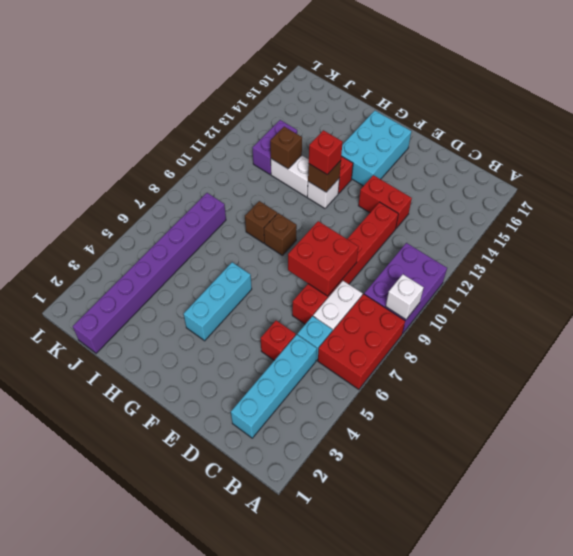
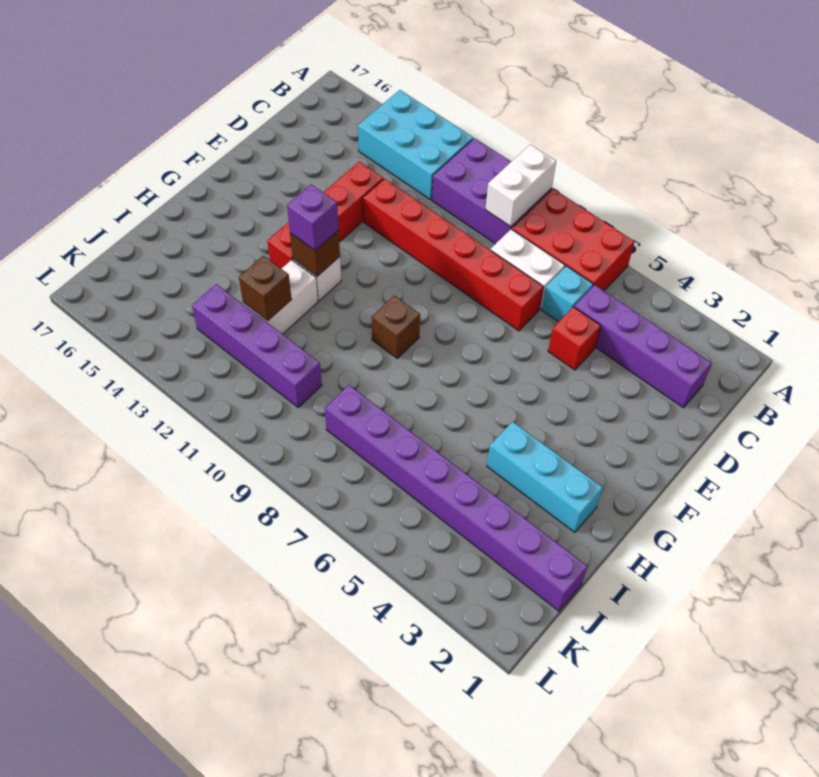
white brick A9 level 2 -> white brick A9:B9 level 2
cyan brick C2:C5 level 1 -> purple brick C2:C5 level 1
red brick D8:E9 level 2 -> none
cyan brick F14:G16 level 1 -> cyan brick A12:B14 level 1
cyan brick G4:G6 level 1 -> cyan brick H2:H4 level 1
red brick G12 level 3 -> purple brick G12 level 3
brown brick H9 level 1 -> none
purple brick J12:J13 level 1 -> purple brick J10:J13 level 1

